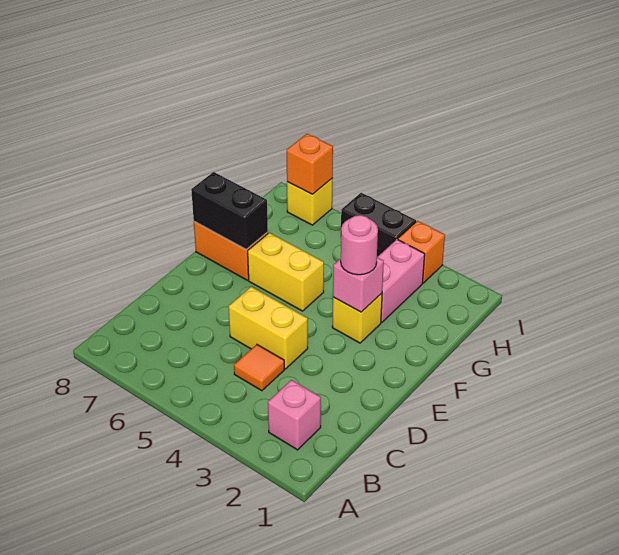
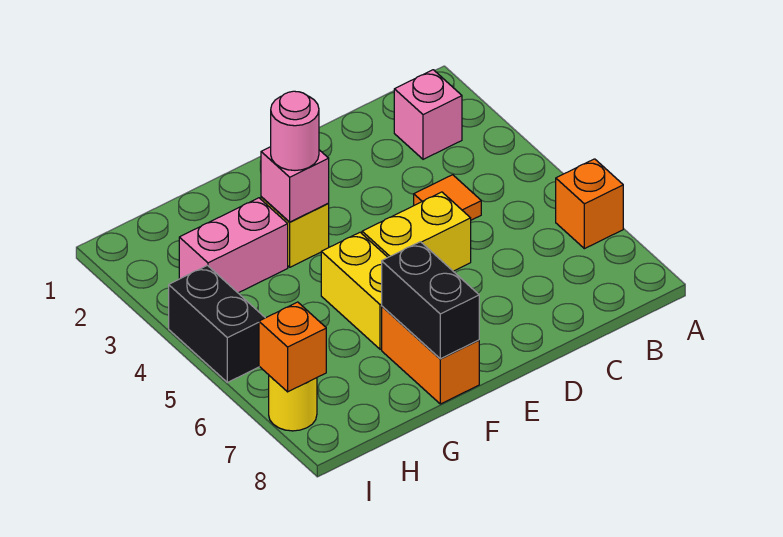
yellow brick D4:D5 level 1 -> yellow brick D5:E5 level 1
orange brick I3 level 1 -> orange brick A6 level 1
yellow brick I7 level 1 -> yellow round brick I7 level 1

